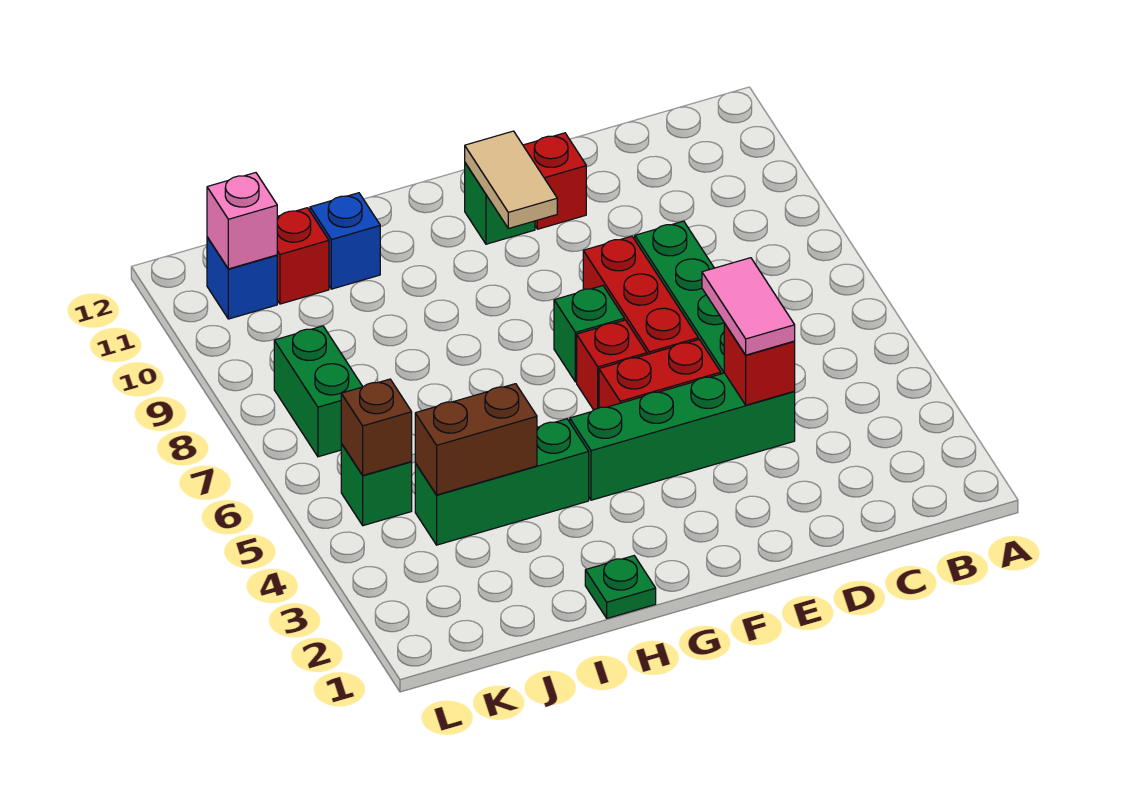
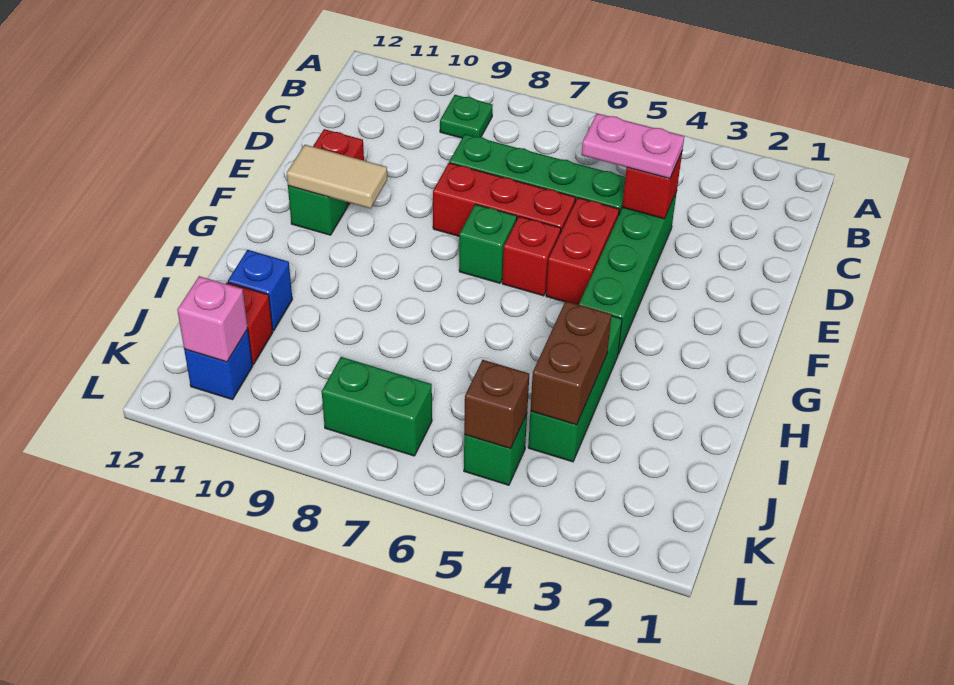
pink tile D4:D5 level 3 -> pink plate D4:D5 level 3
green plate H1 level 1 -> green plate B9 level 1

